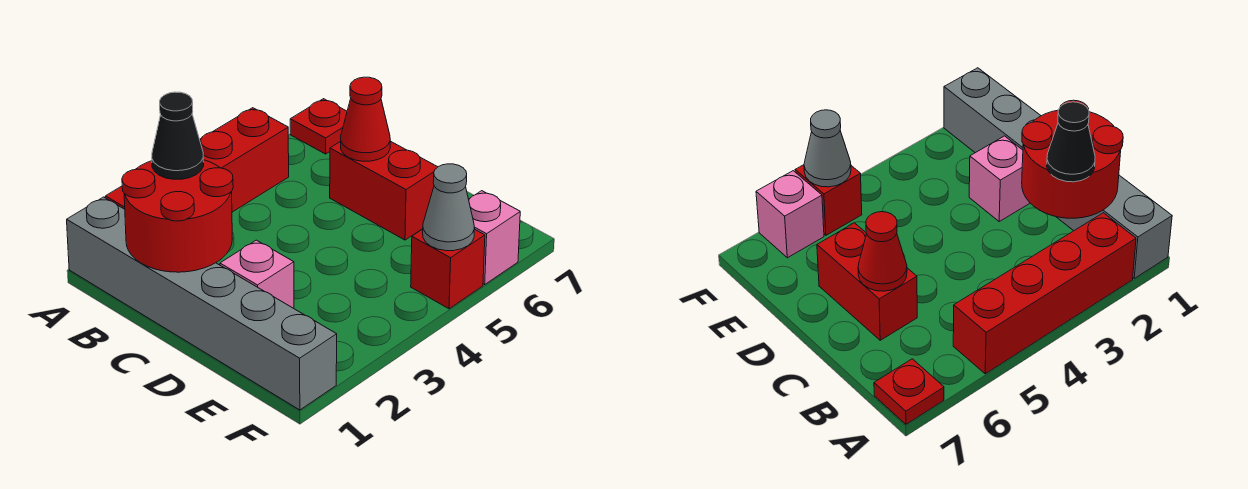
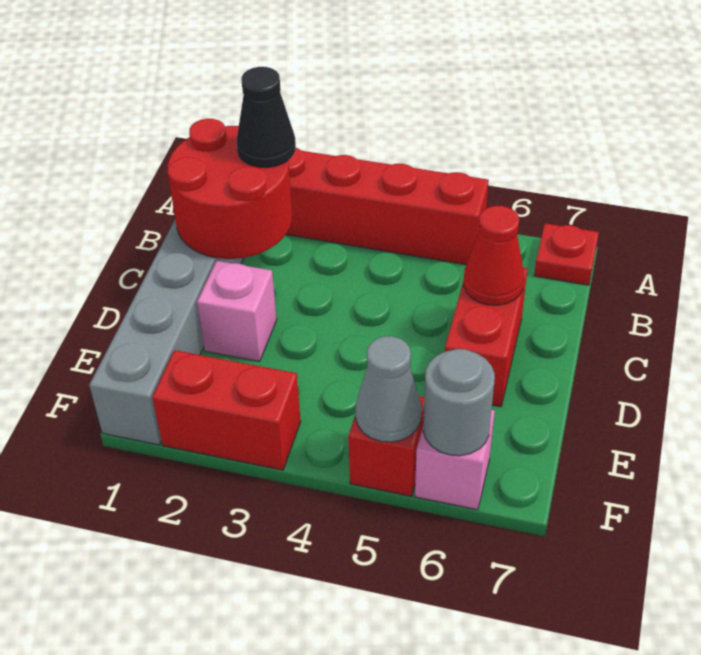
none -> red brick F2:F3 level 1
none -> grey round brick F6 level 2

